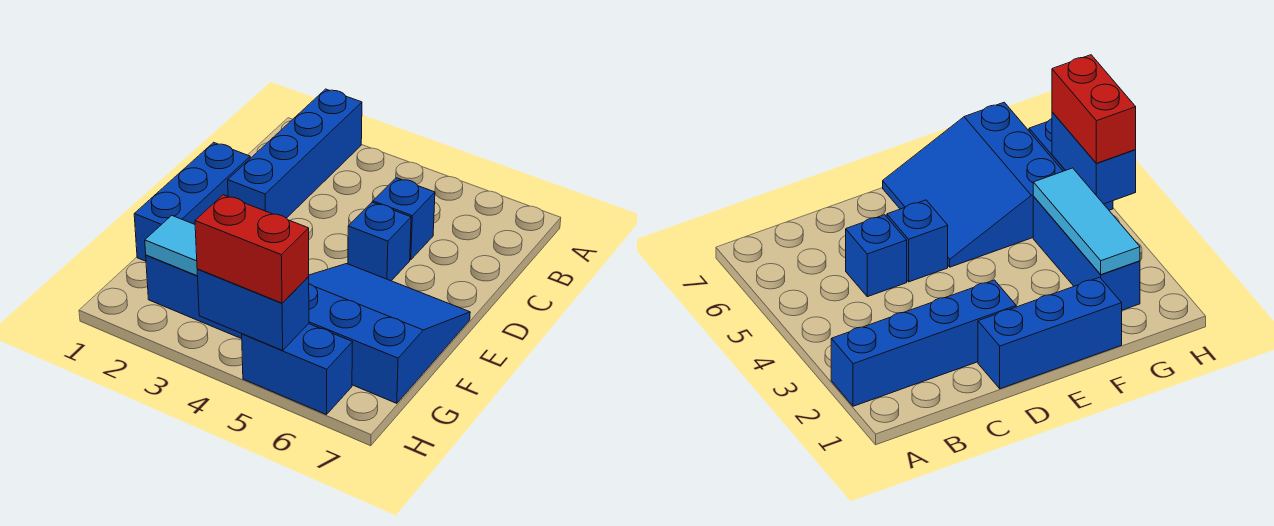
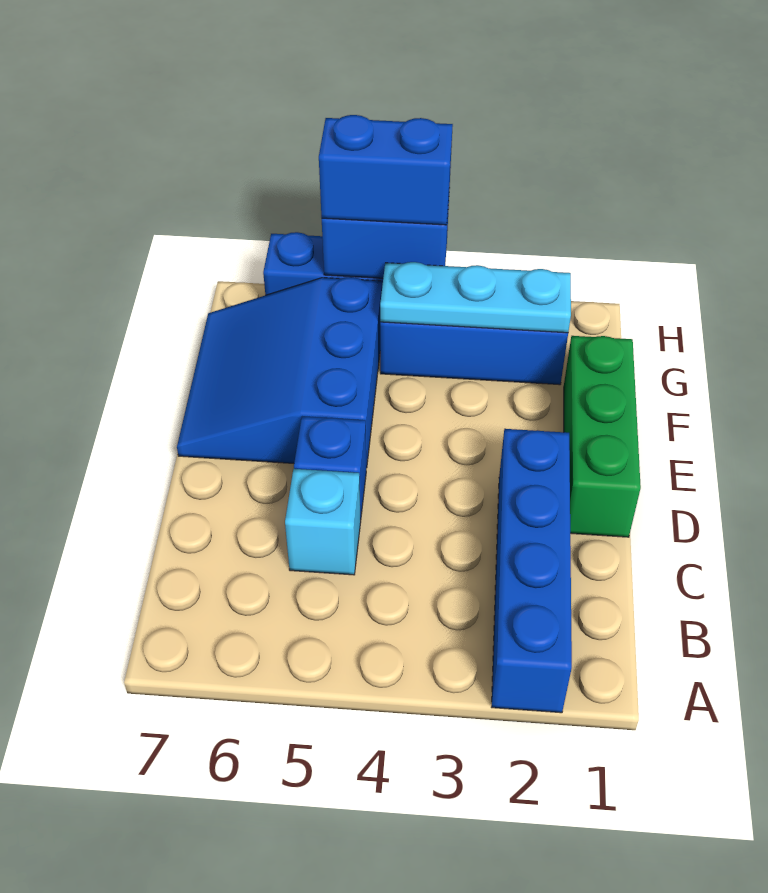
blue brick C5 level 1 -> cyan brick C5 level 1
blue brick D1:F1 level 1 -> green brick D1:F1 level 1
blue slope E5:G7 level 1 top G -> blue slope E5:G7 level 1 top 5
cyan tile G2:G4 level 2 -> cyan plate G2:G4 level 2
red brick H4:H5 level 3 -> blue brick H4:H5 level 3

